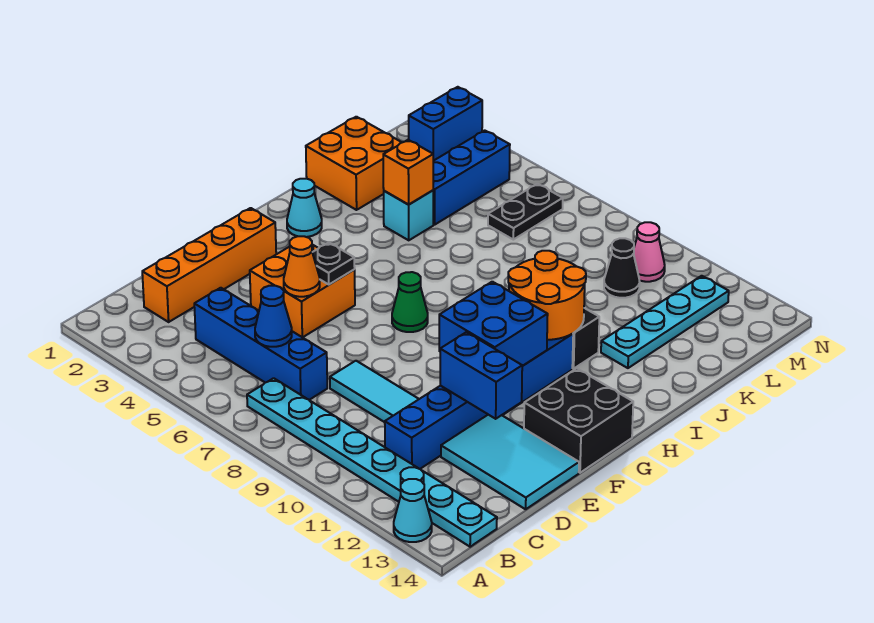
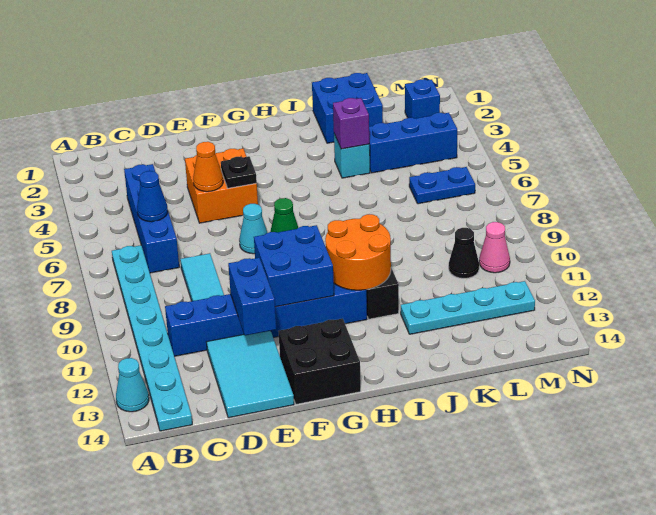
orange brick C2:F2 level 1 -> none
cyan cone H2 level 1 -> cyan cone F7 level 1
orange brick J1:K2 level 1 -> blue brick J1:K2 level 1
orange brick J4 level 2 -> purple brick J4 level 2
black plate L6:M6 level 1 -> blue plate L6:M6 level 1
blue brick M2:N2 level 1 -> blue brick M2 level 1

